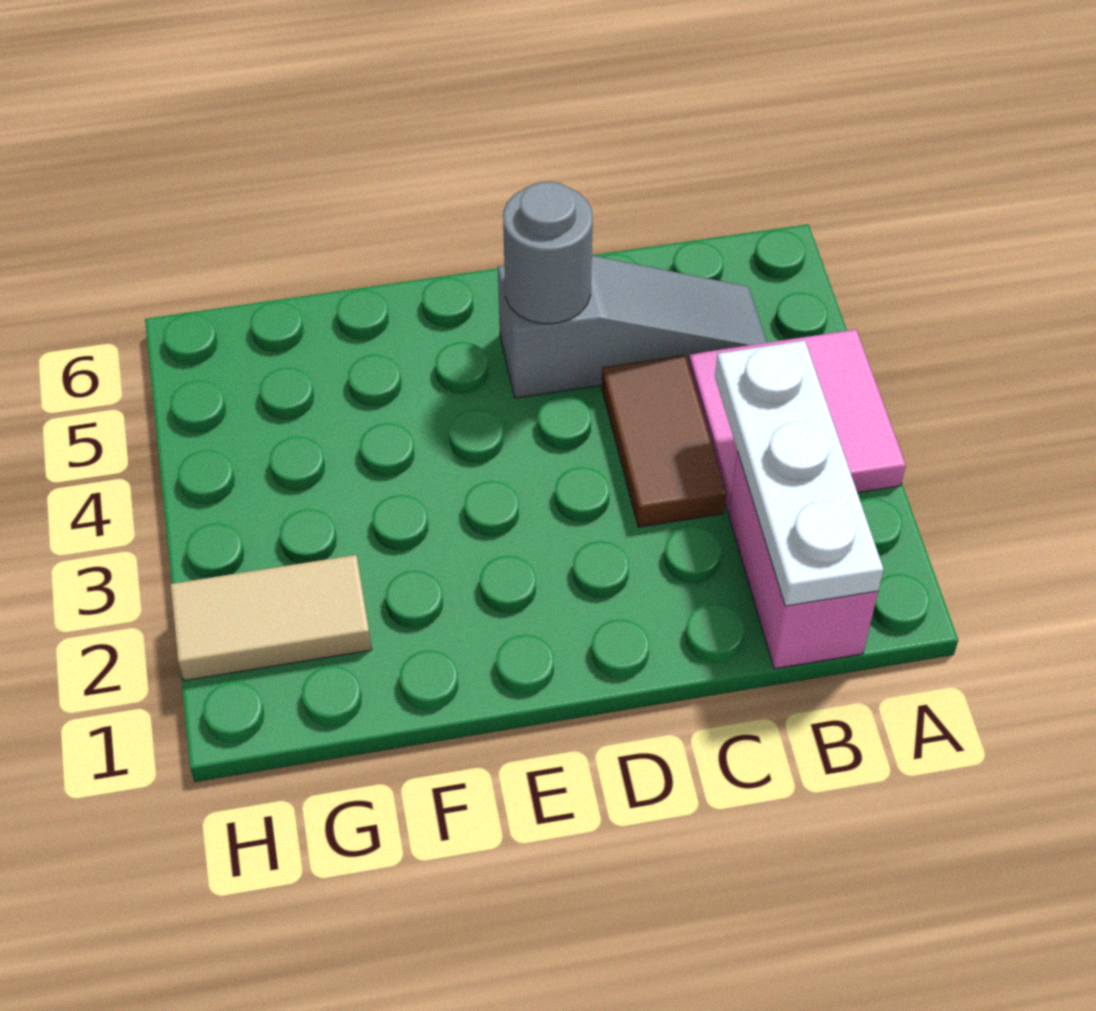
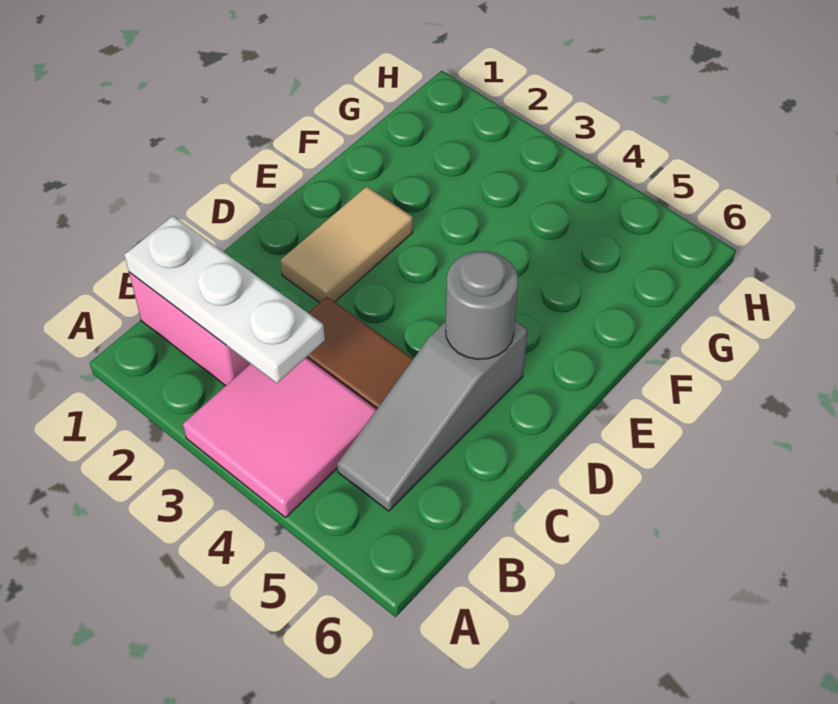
tan tile G2:H2 level 1 -> tan tile D2:E2 level 1

